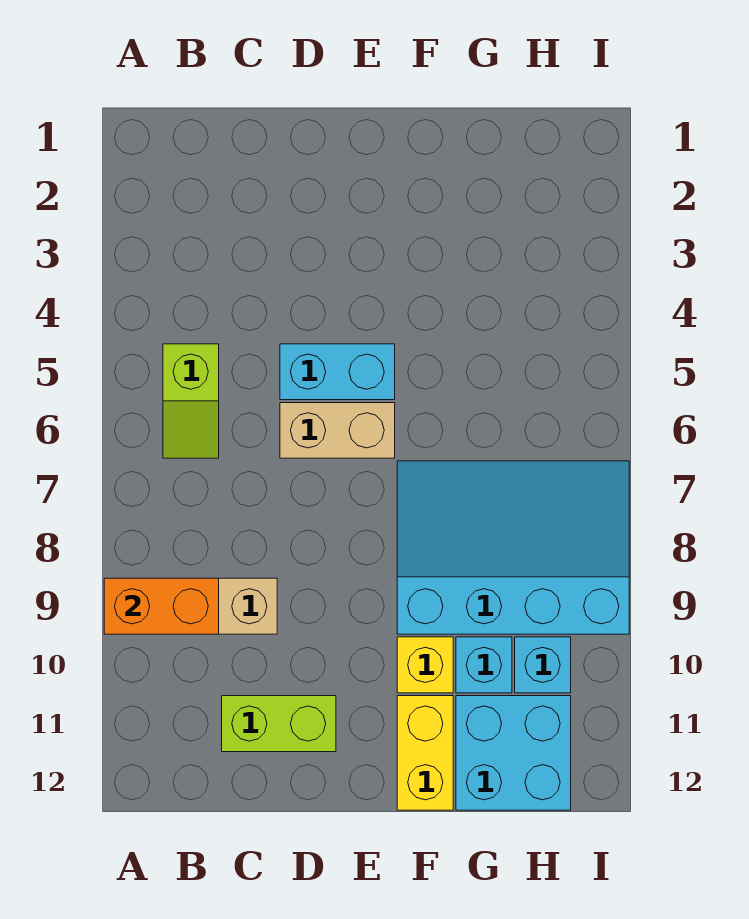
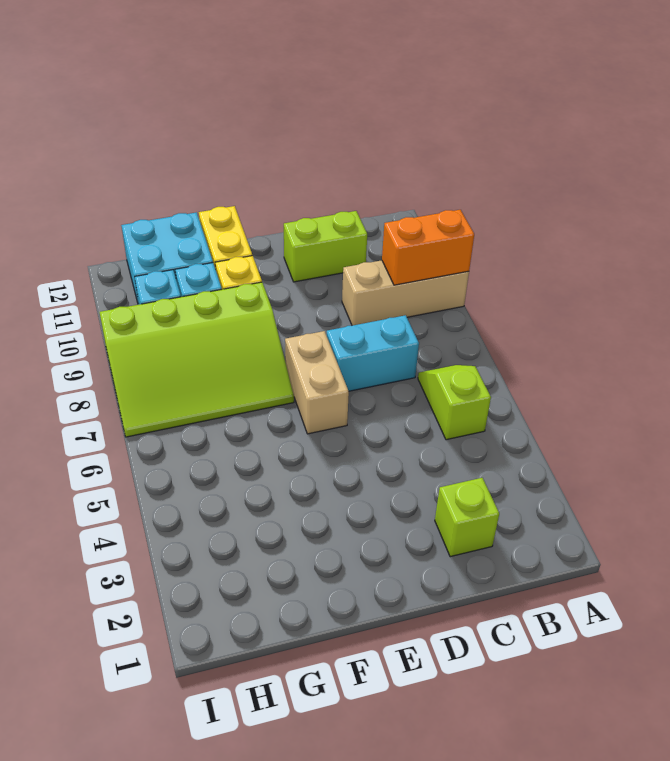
none -> lime brick C2 level 1
cyan brick D5:E5 level 1 -> cyan brick C7:D7 level 1
tan brick D6:E6 level 1 -> tan brick E6:E7 level 1
cyan slope F7:I9 level 1 top 9 -> lime slope F7:I9 level 1 top 9

